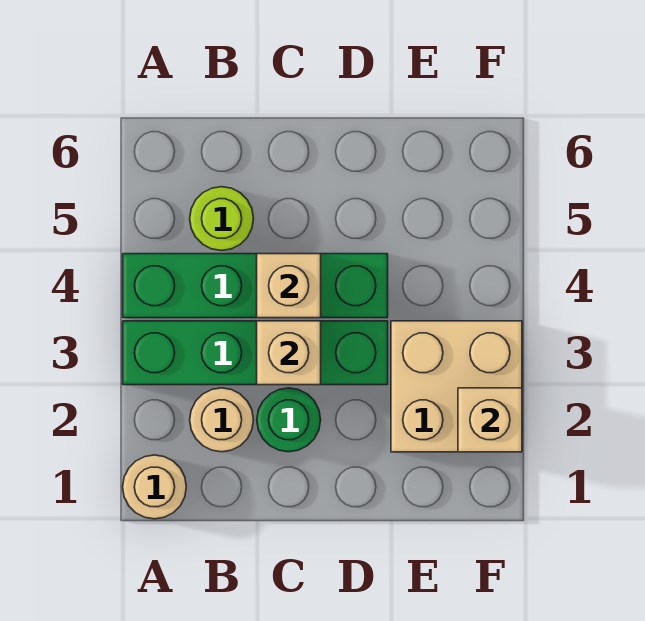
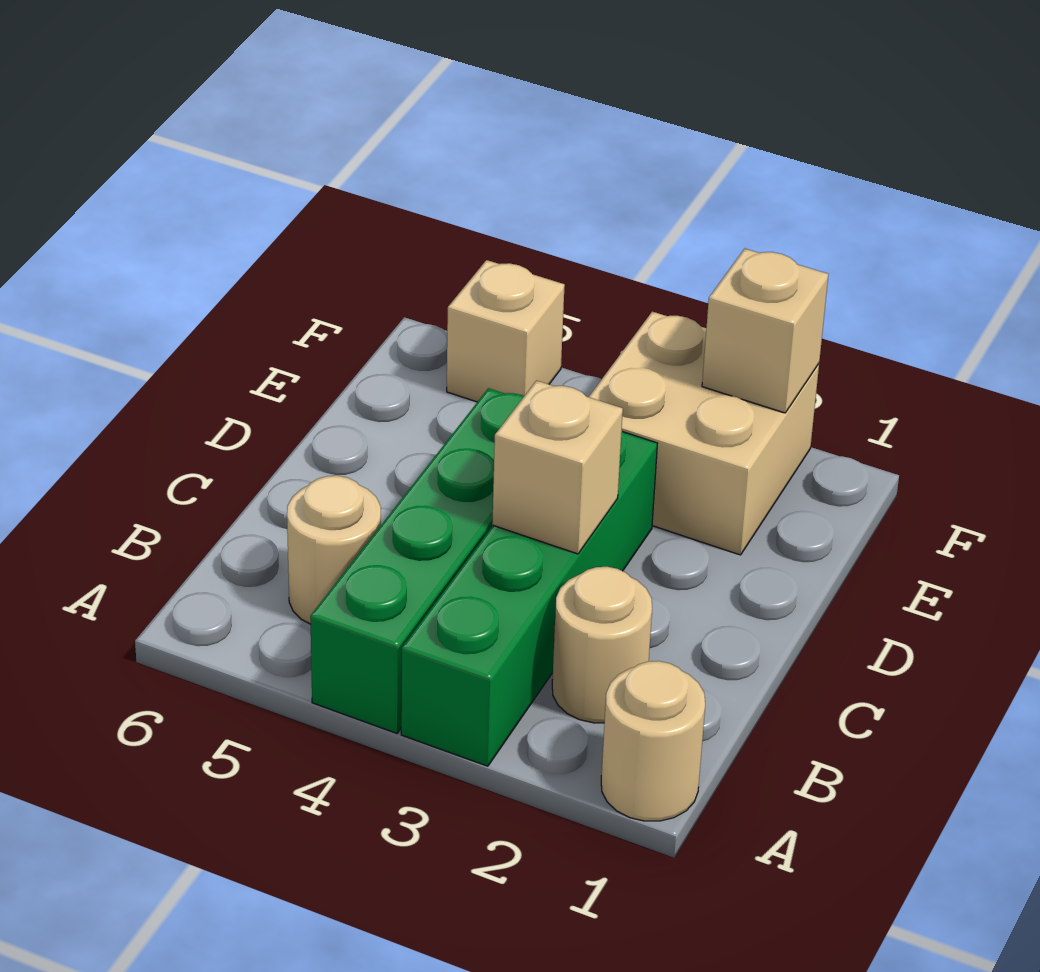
lime round brick B5 level 1 -> tan round brick B5 level 1
green round brick C2 level 1 -> none
tan brick C4 level 2 -> tan brick F5 level 1

